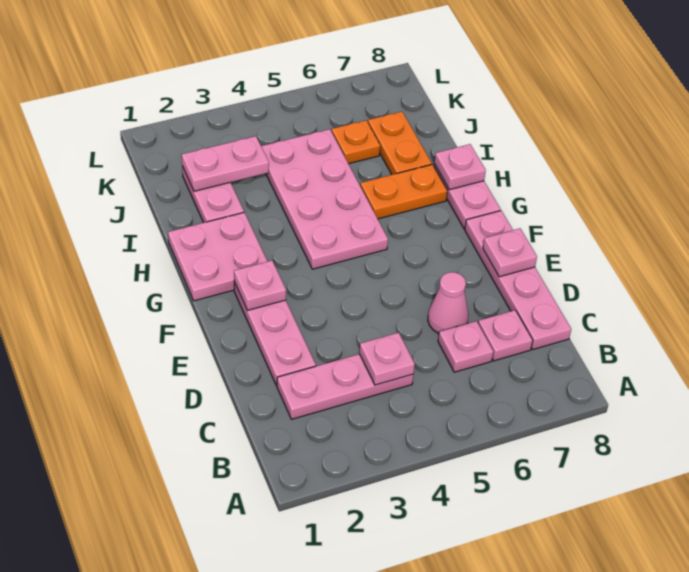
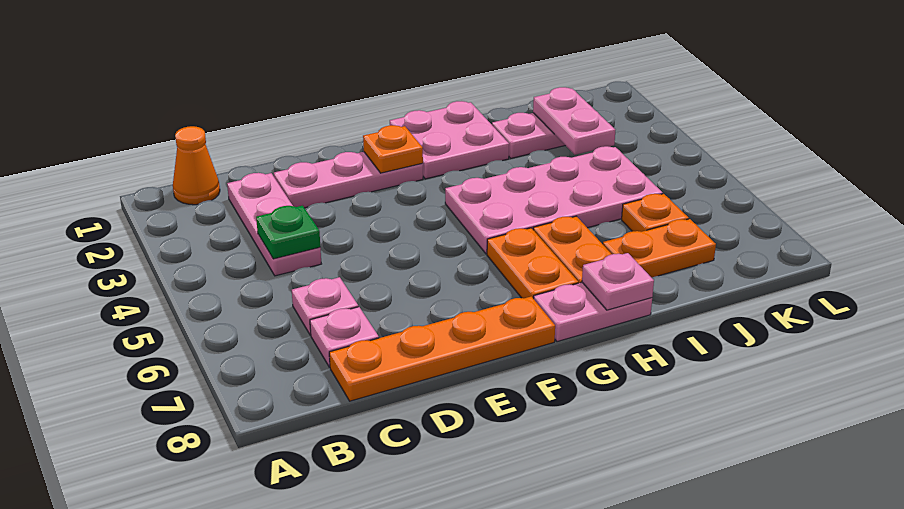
none -> orange cone B1 level 1
pink plate C4 level 2 -> green plate C4 level 2
pink plate C8:F8 level 1 -> orange plate C8:F8 level 1
pink cone D6 level 1 -> none
pink plate E8 level 2 -> none
pink plate F2 level 2 -> orange plate F2 level 2
none -> orange plate G6:G7 level 1

